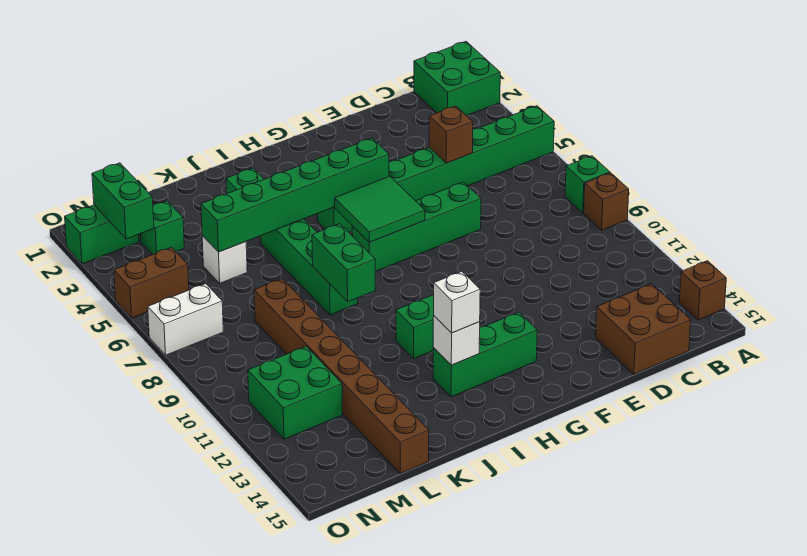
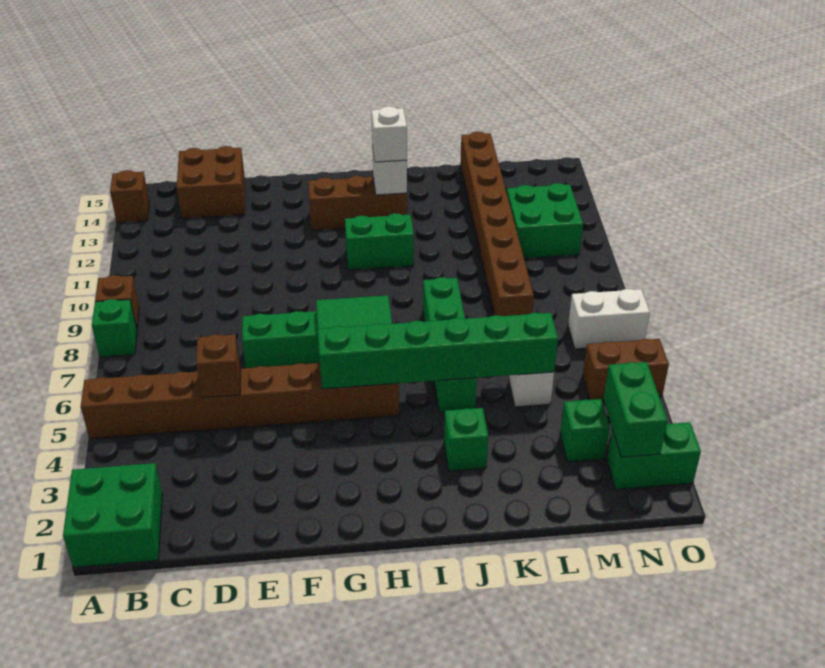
green brick A5:H5 level 1 -> brown brick A5:H5 level 1
green brick G13:I13 level 1 -> brown brick G13:I13 level 1
green brick J8:J9 level 2 -> none

